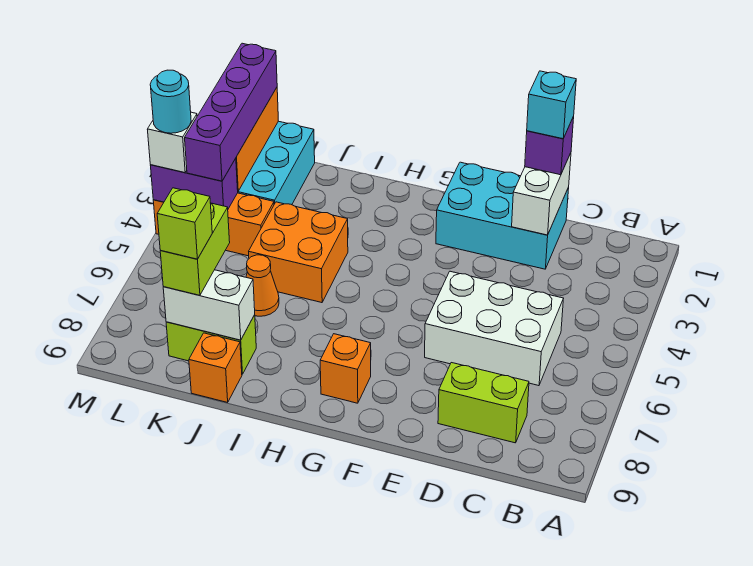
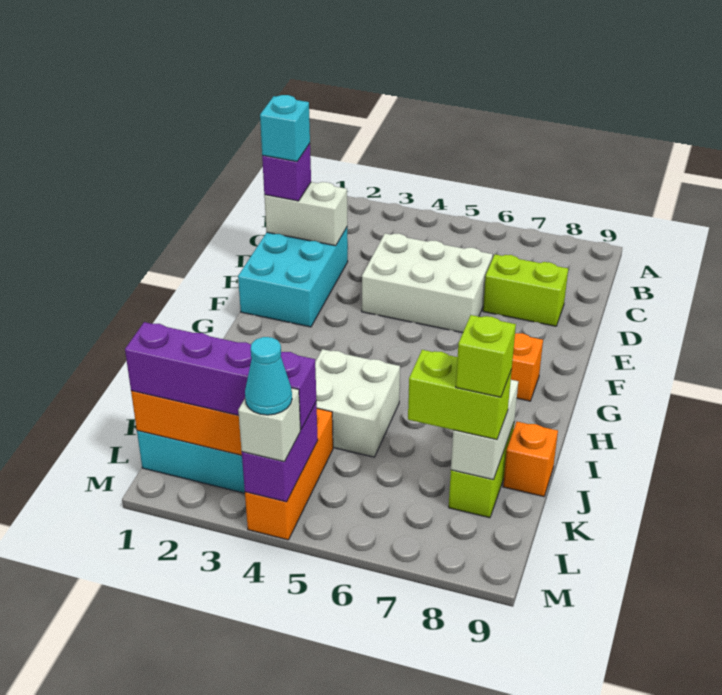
white brick C5:E6 level 1 -> white brick D4:E6 level 1
lime brick C8:D8 level 1 -> lime brick D7:D8 level 1
orange brick I4:J5 level 1 -> white brick I4:J5 level 1
orange cone J6 level 1 -> none
cyan round brick M4 level 4 -> cyan cone M4 level 4

